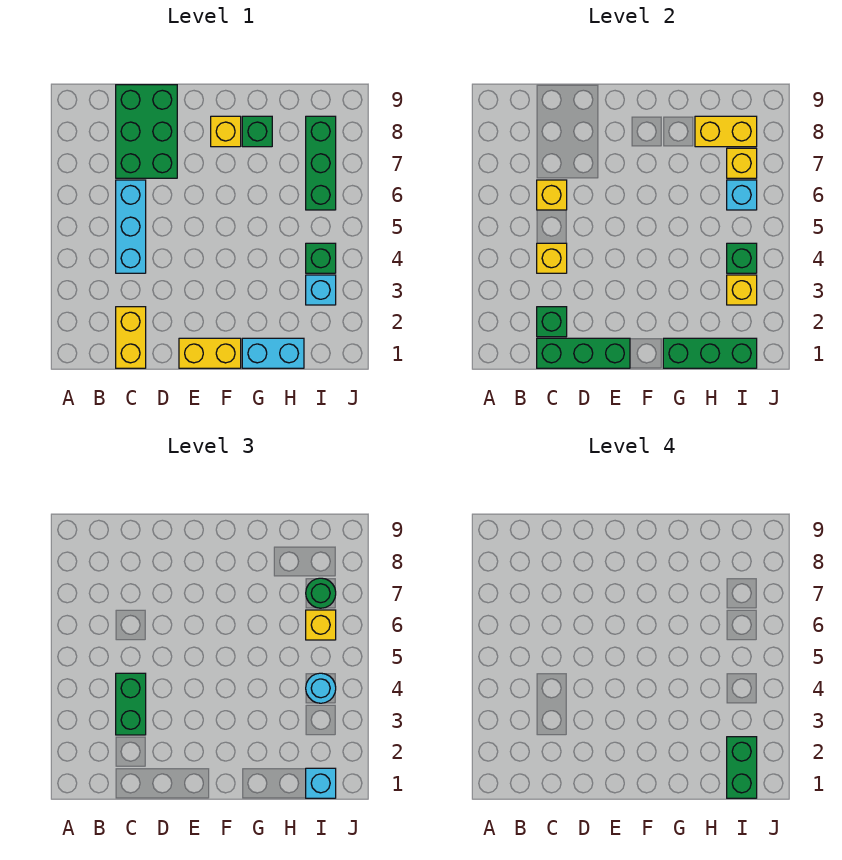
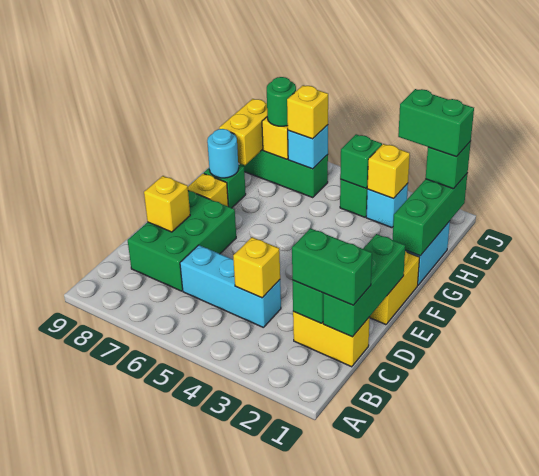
green brick C3:C4 level 3 -> green brick C1:C2 level 3
yellow brick C6 level 2 -> yellow brick D8 level 2
green brick C7:D9 level 1 -> green brick C7:E8 level 1
cyan brick I1 level 3 -> green brick I1 level 3
cyan round brick I4 level 3 -> cyan round brick G8 level 2

